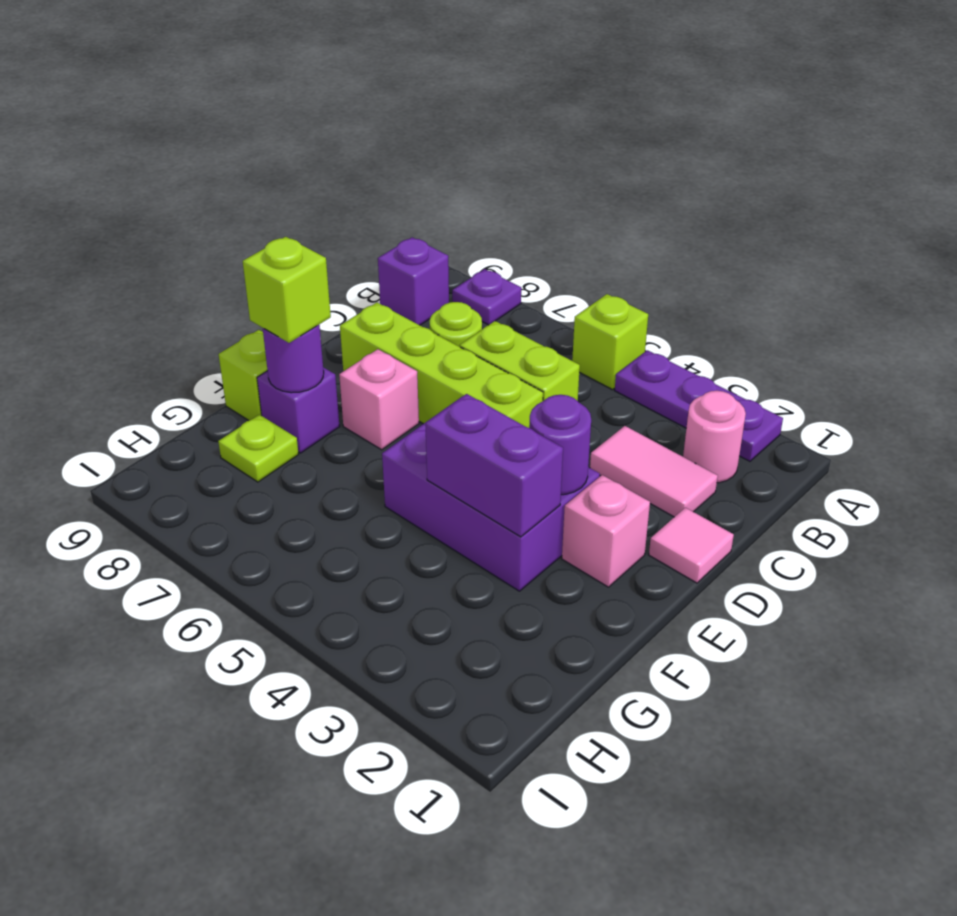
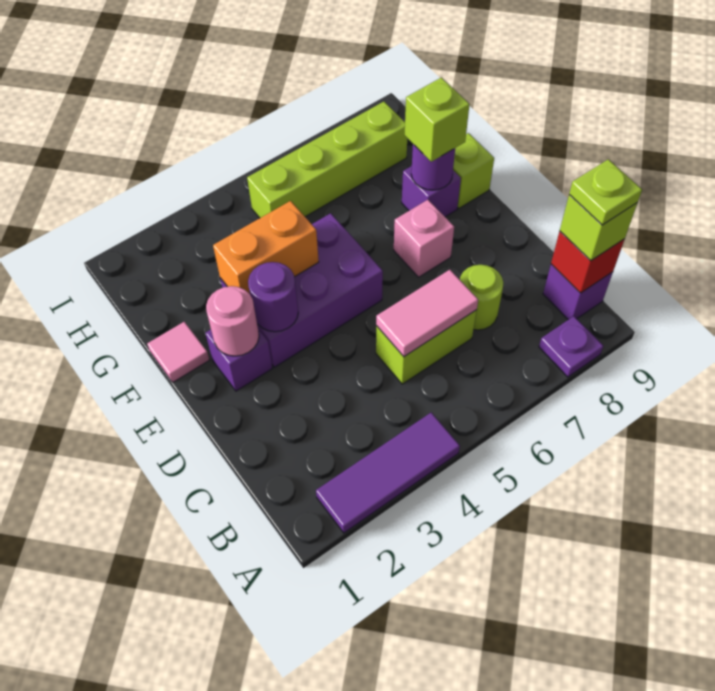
purple plate A2:A4 level 1 -> purple tile A2:A4 level 1
lime brick A5 level 1 -> lime brick B9 level 3
pink round brick B2 level 1 -> pink round brick E2 level 2
none -> red brick B9 level 2
pink tile C2:C3 level 1 -> pink tile C5:C6 level 2
pink tile D1 level 1 -> pink tile F1 level 1
lime brick D5:D8 level 1 -> lime brick H5:H8 level 1
pink brick E2 level 1 -> purple brick E2 level 1
purple brick F3:F4 level 2 -> orange brick F3:F4 level 2
lime plate G8 level 1 -> lime plate B9 level 4

